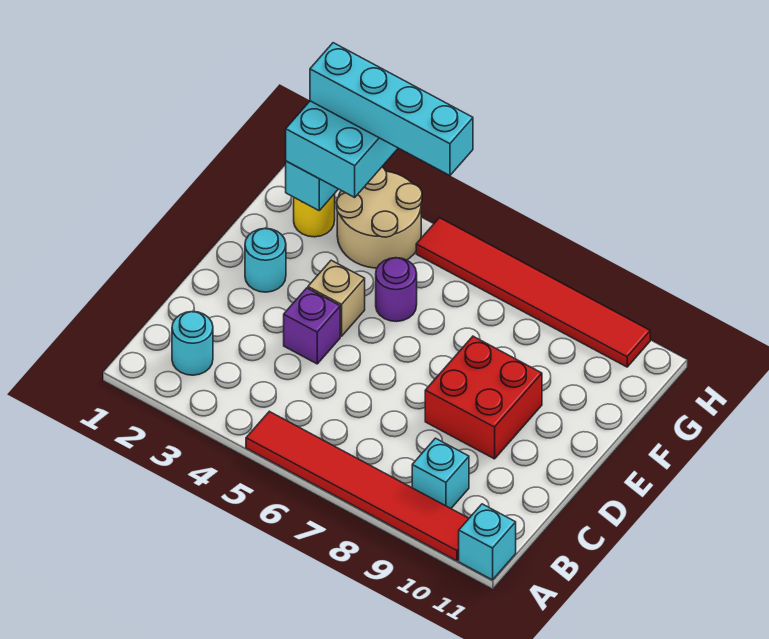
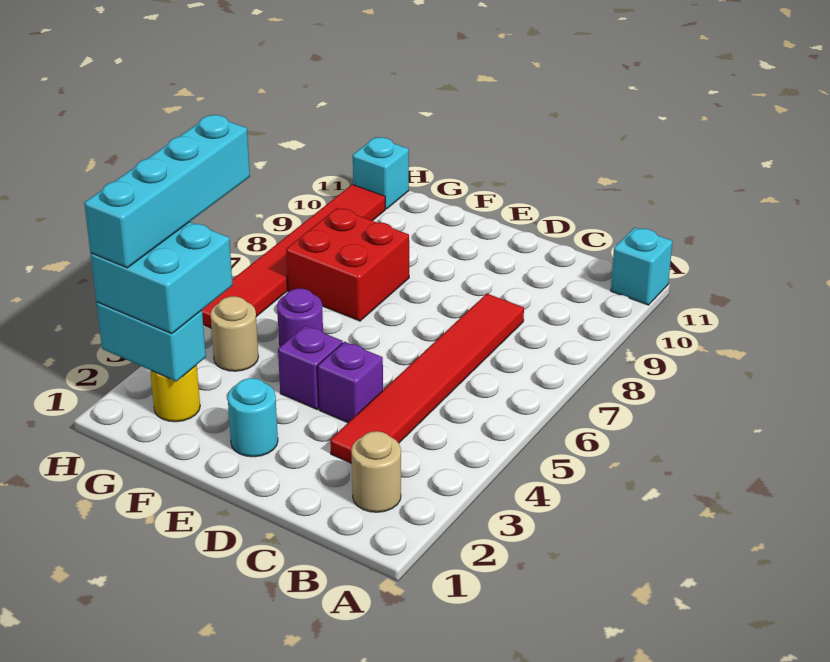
red tile A5:A10 level 1 -> red tile C3:C8 level 1
cyan round brick B2 level 1 -> tan round brick B2 level 1
cyan brick B9 level 1 -> cyan brick H11 level 1
red brick D8:E9 level 1 -> red brick F7:G8 level 1
tan brick E4 level 1 -> purple brick E4 level 1
tan round brick G3:H4 level 1 -> tan round brick G4 level 1

